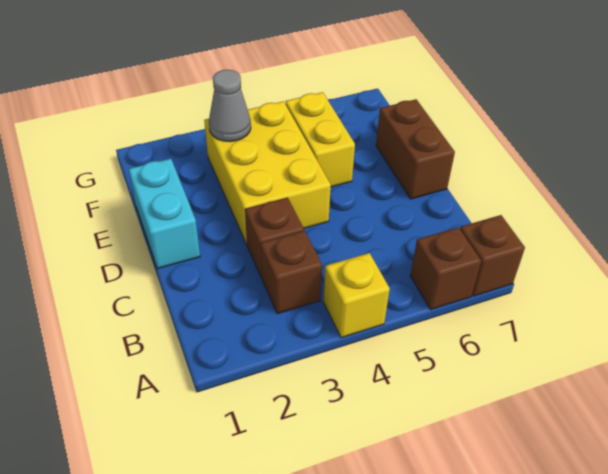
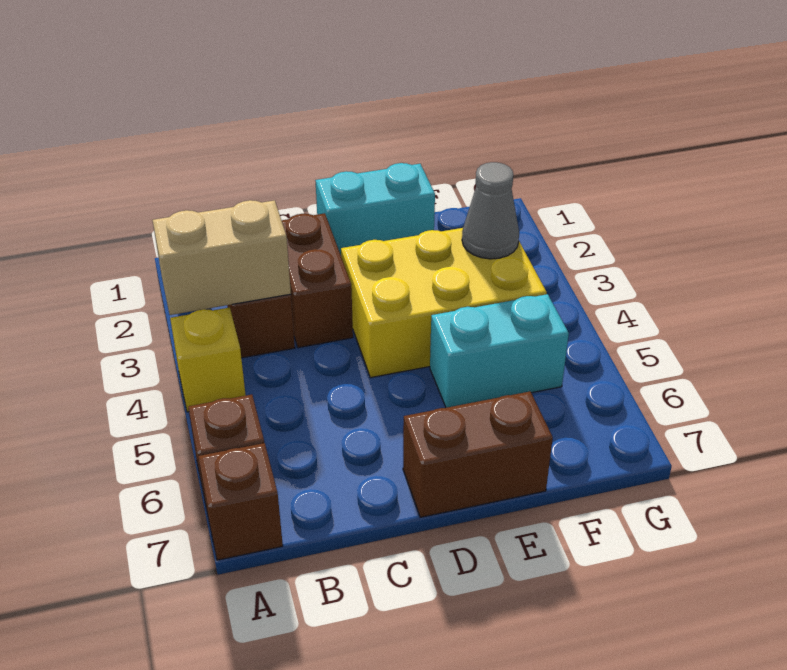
none -> tan brick A3:B3 level 2
brown brick C3 level 1 -> brown brick C2:C3 level 1
yellow brick E5:F5 level 1 -> cyan brick E5:F5 level 1

